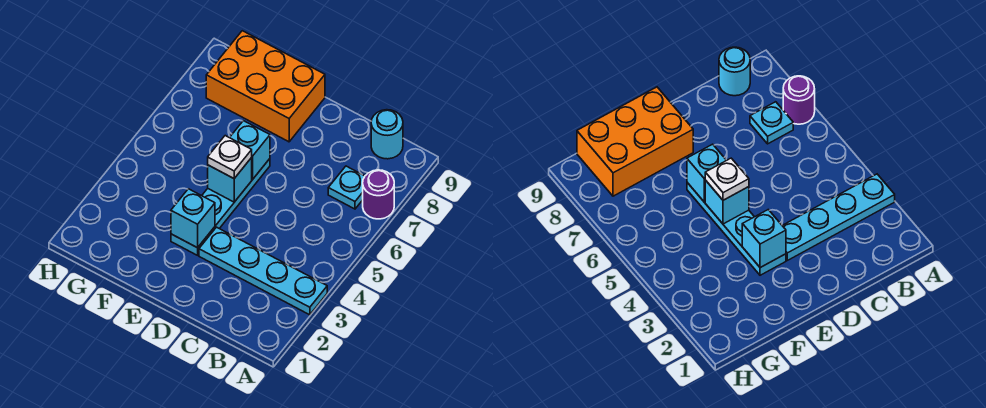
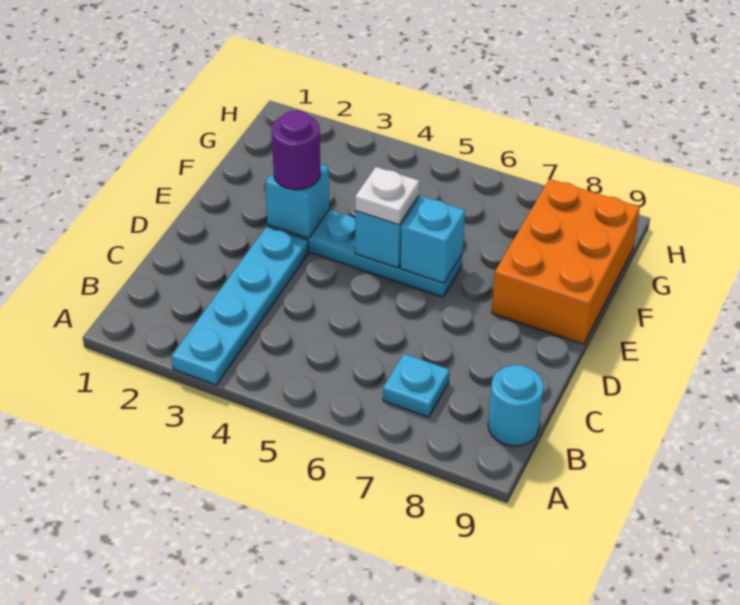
purple round brick A7 level 1 -> purple round brick E3 level 3

